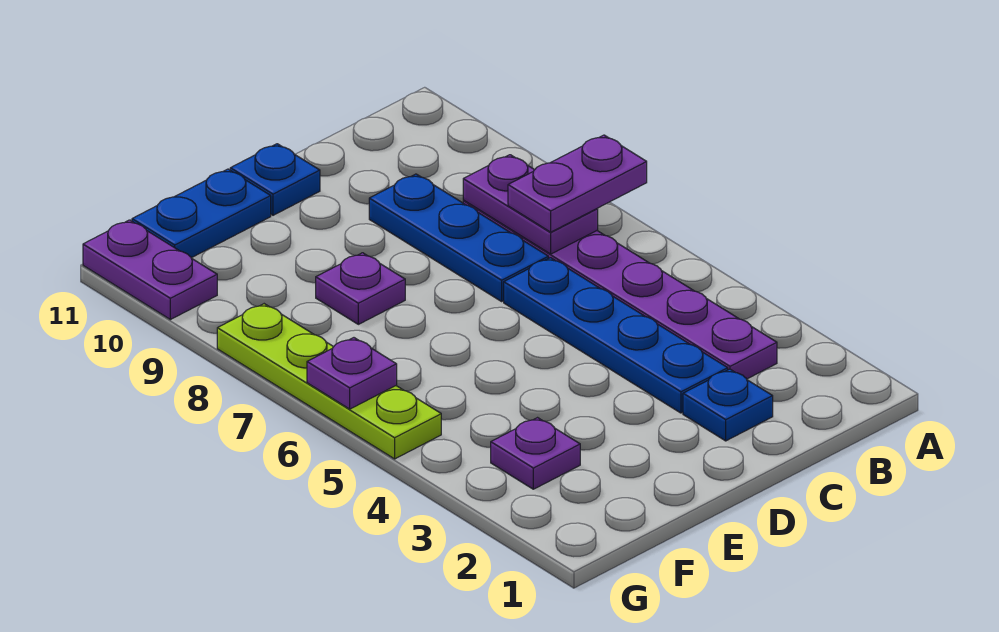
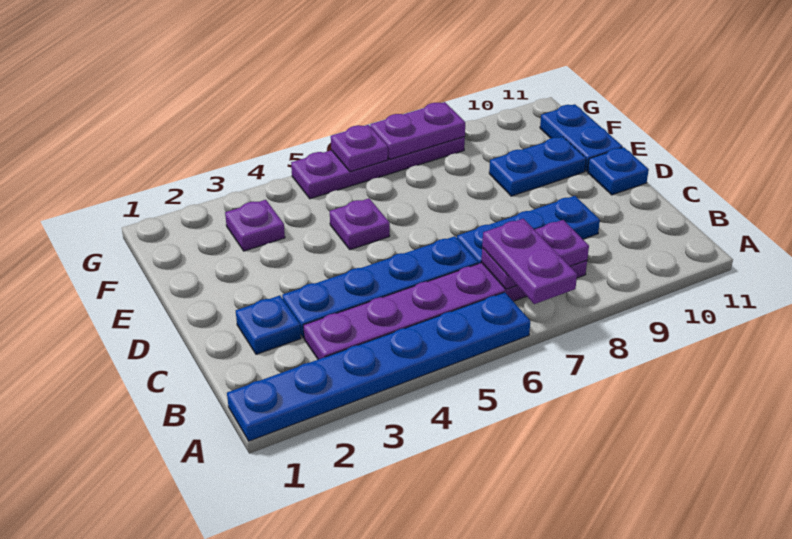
none -> blue plate A1:A6 level 1
purple plate E8 level 1 -> purple plate E5 level 1
none -> blue plate E9:E10 level 1
lime plate G5:G8 level 1 -> purple plate G5:G8 level 1
purple plate G10:G11 level 1 -> purple plate G7:G8 level 2

